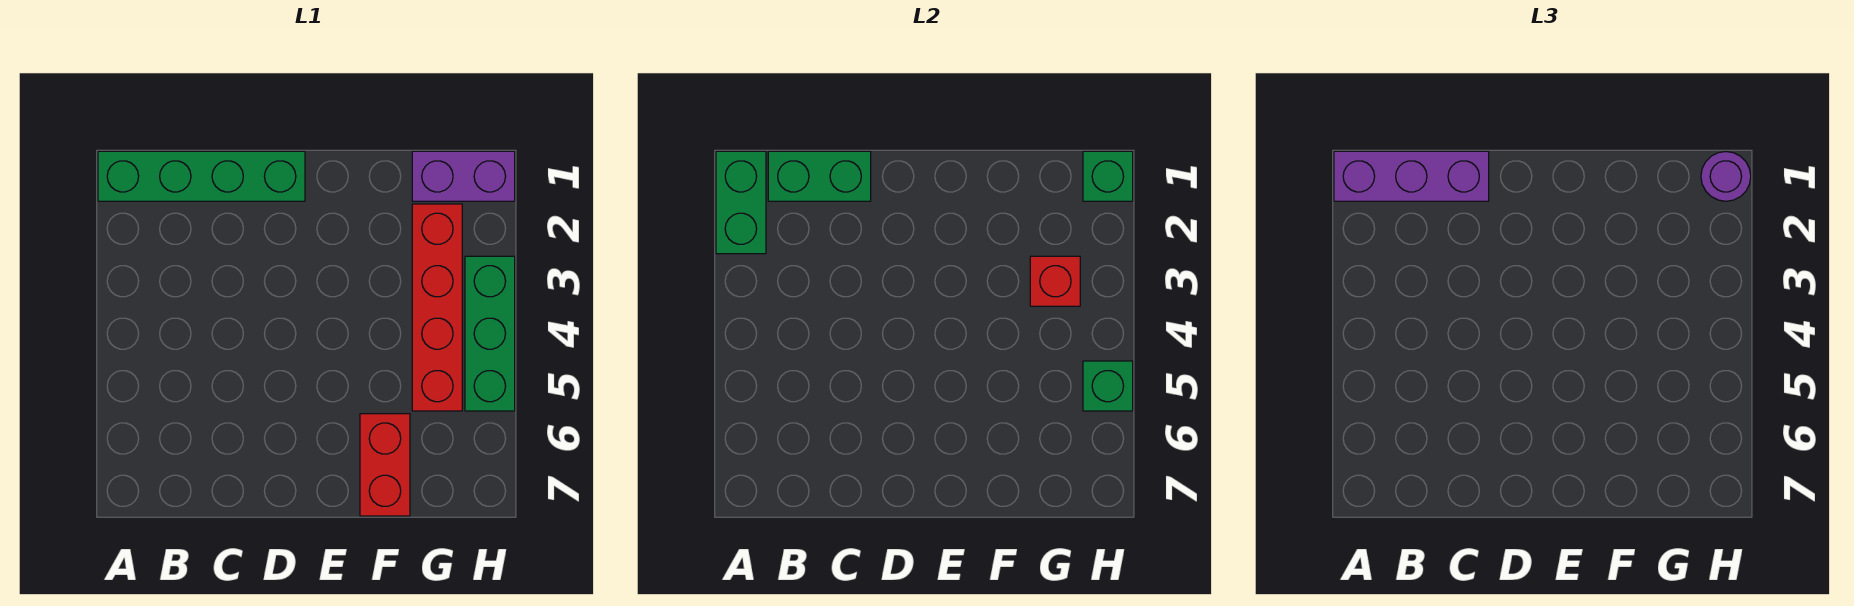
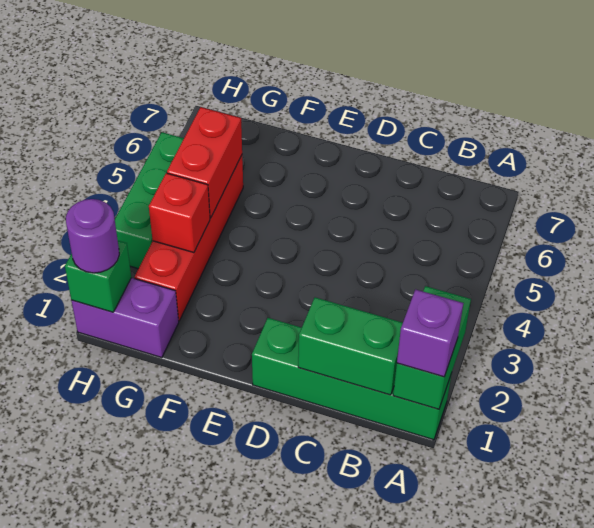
purple brick A1:C1 level 3 -> purple brick A1 level 3
red brick F6:F7 level 1 -> red brick G4:G5 level 2
green brick H5 level 2 -> none

